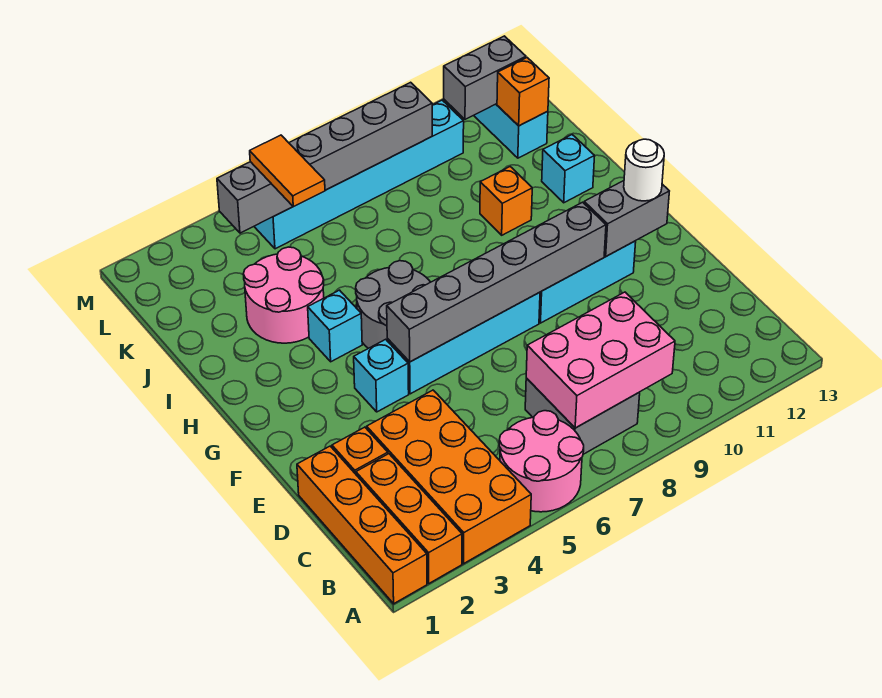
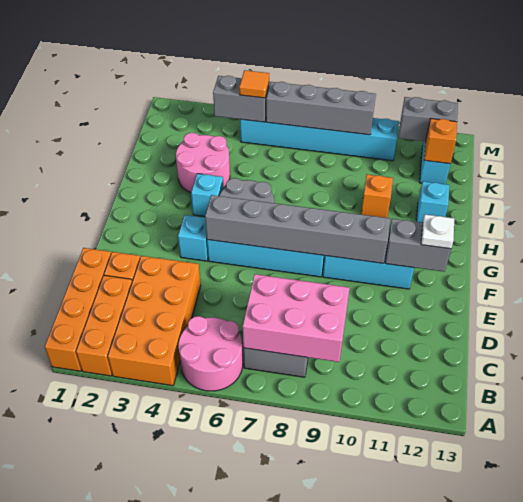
white round brick F12 level 3 -> white plate F12 level 3
orange tile K5:L5 level 3 -> orange tile L5 level 3

